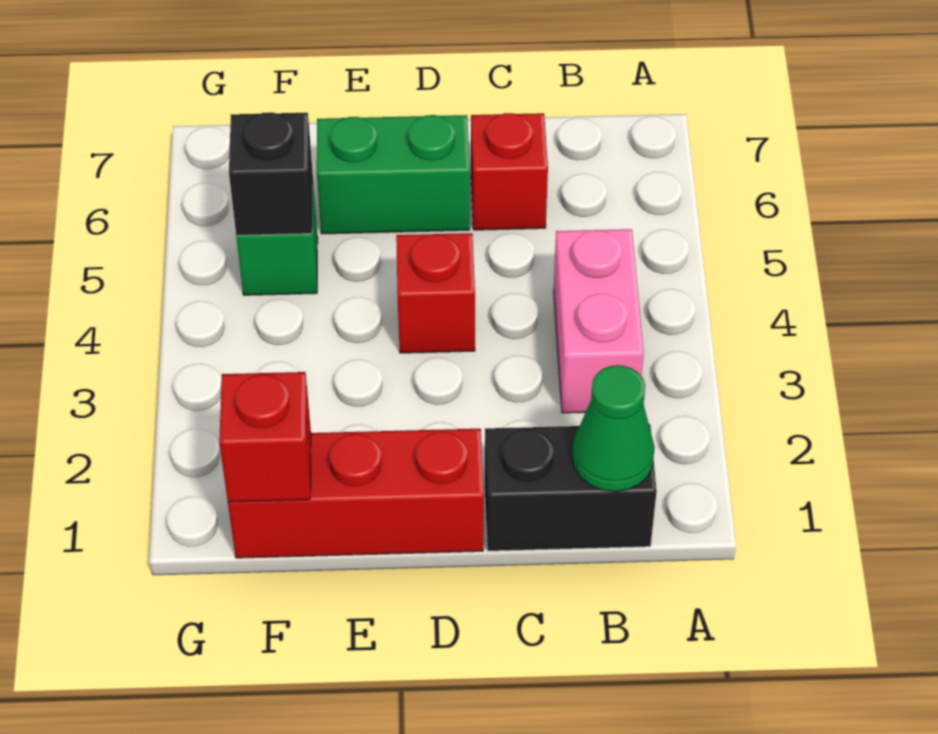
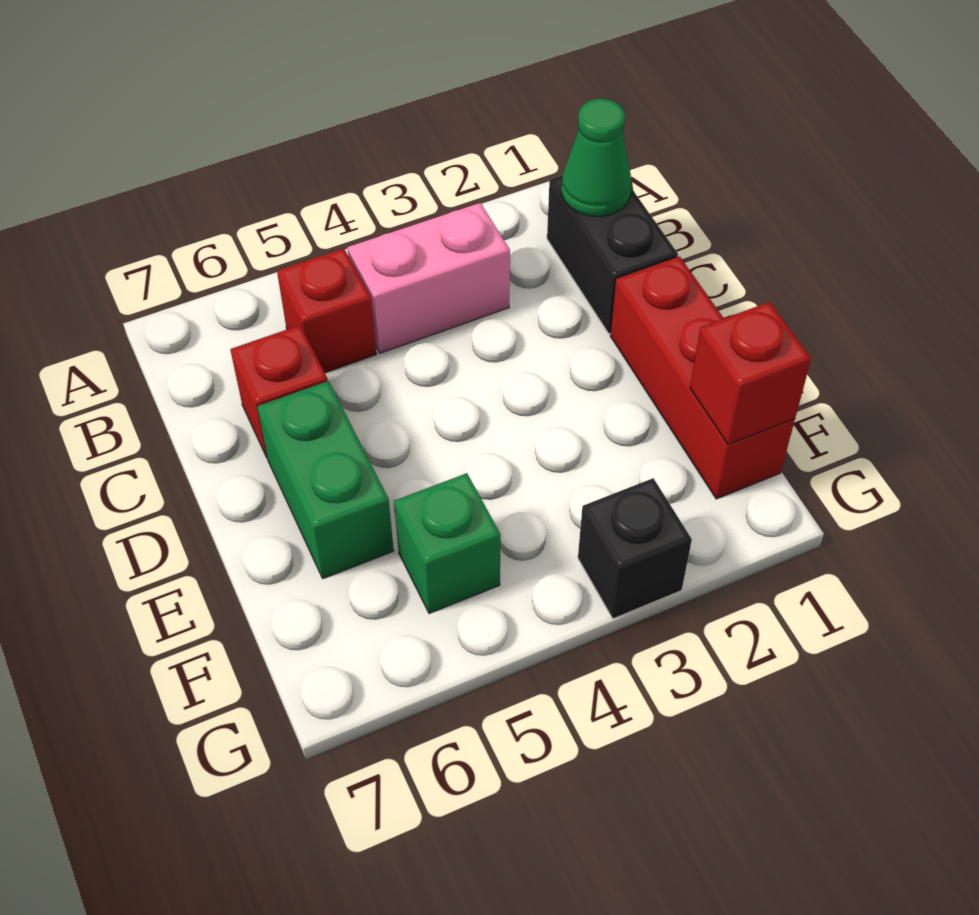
red brick D4 level 1 -> red brick B5 level 1
black brick F5 level 2 -> black brick G3 level 1

